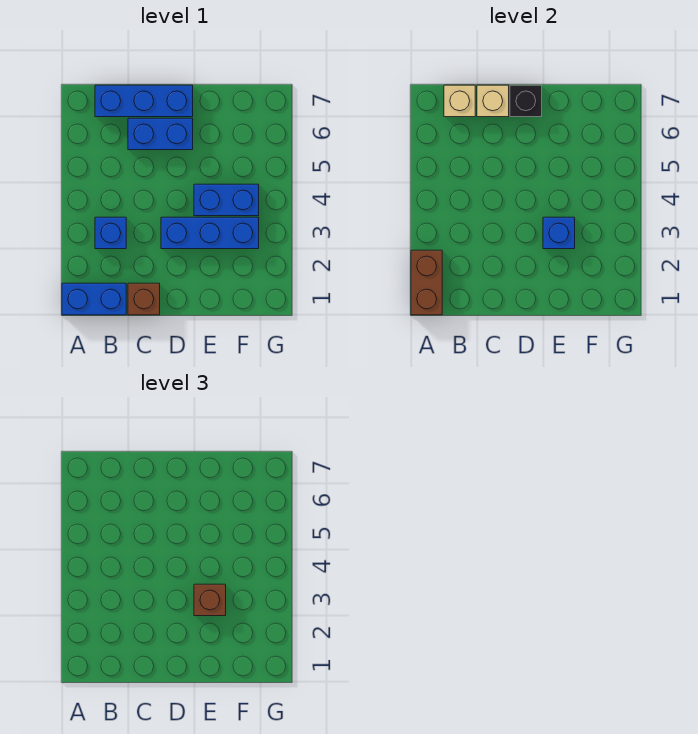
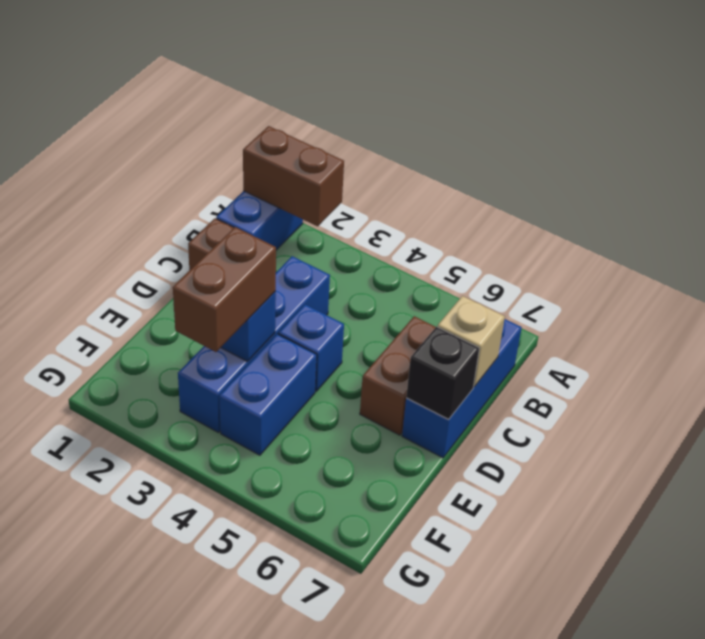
blue brick B3 level 1 -> blue brick D4 level 1
tan brick B7 level 2 -> none
blue brick C6:D6 level 1 -> brown brick C6:D6 level 1
blue brick D3:F3 level 1 -> blue brick C3:F3 level 1
brown brick E3 level 3 -> brown brick E3:F3 level 3

